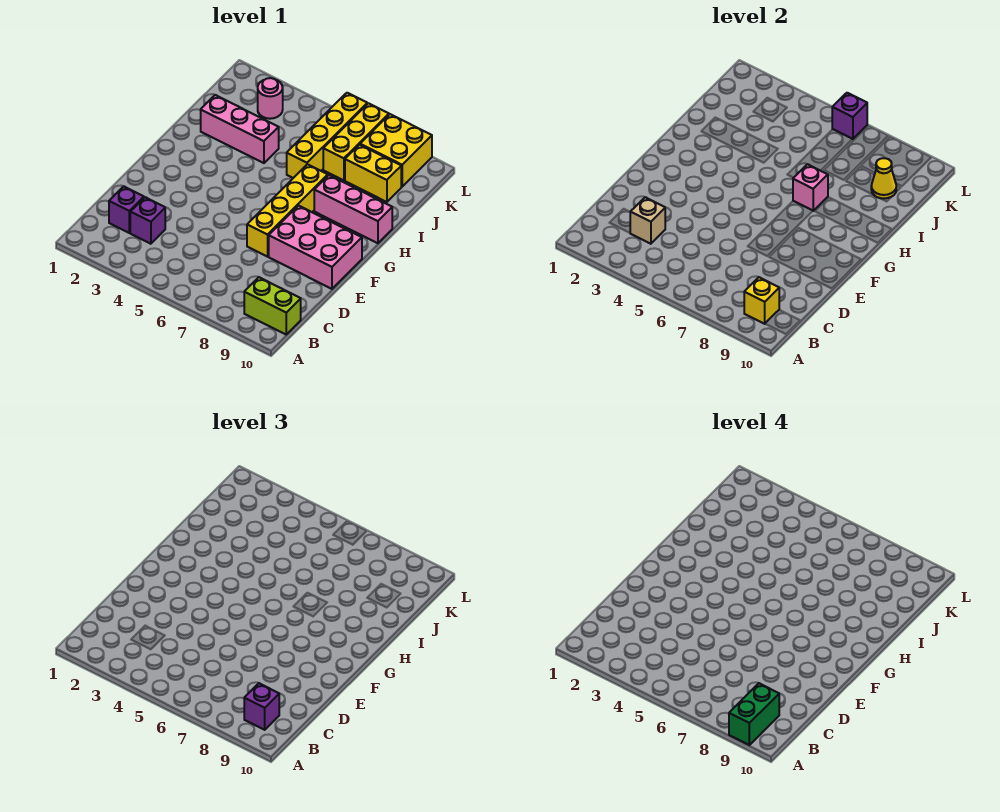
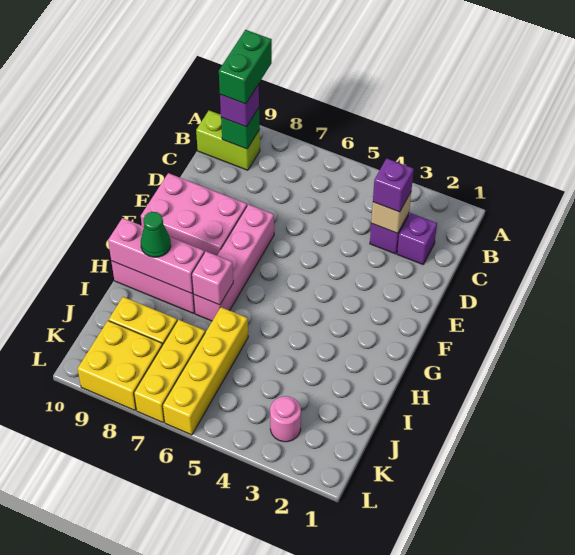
yellow brick B9 level 2 -> green brick B9 level 2
yellow brick E7:H7 level 1 -> pink brick E7:H7 level 1
none -> green cone H9 level 3
pink brick I2:I4 level 1 -> pink brick H8:H10 level 2
yellow cone J9 level 2 -> none
purple brick L6 level 2 -> purple brick C3 level 3

